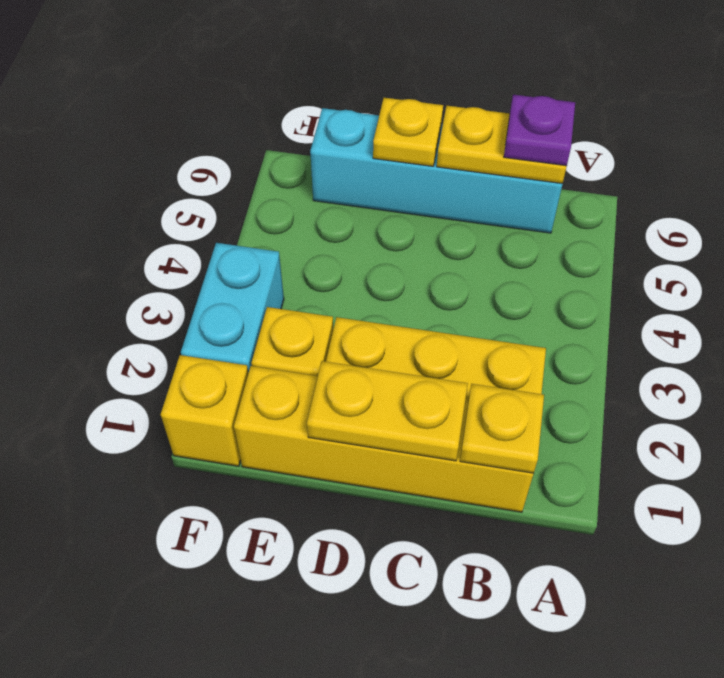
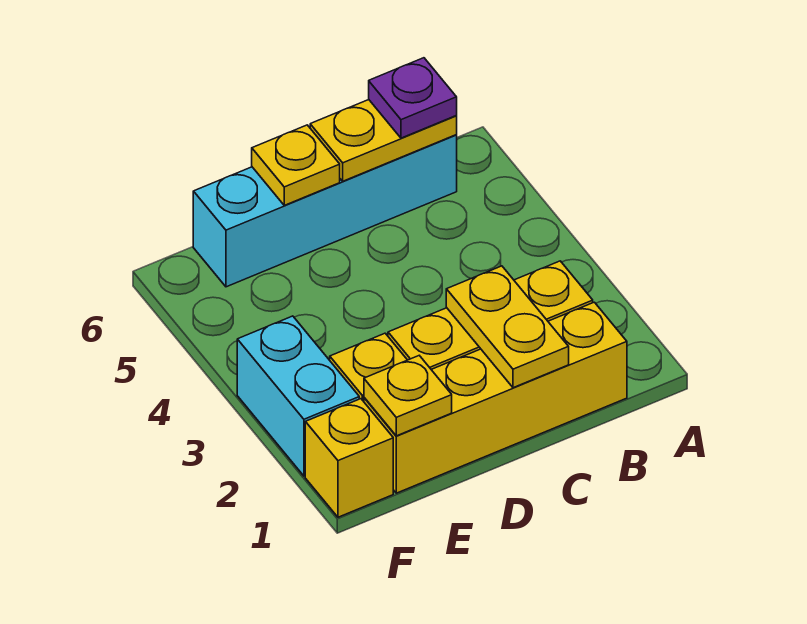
yellow plate B1 level 2 -> yellow plate E1 level 2
yellow plate C1:D1 level 2 -> yellow plate C1:C2 level 2

